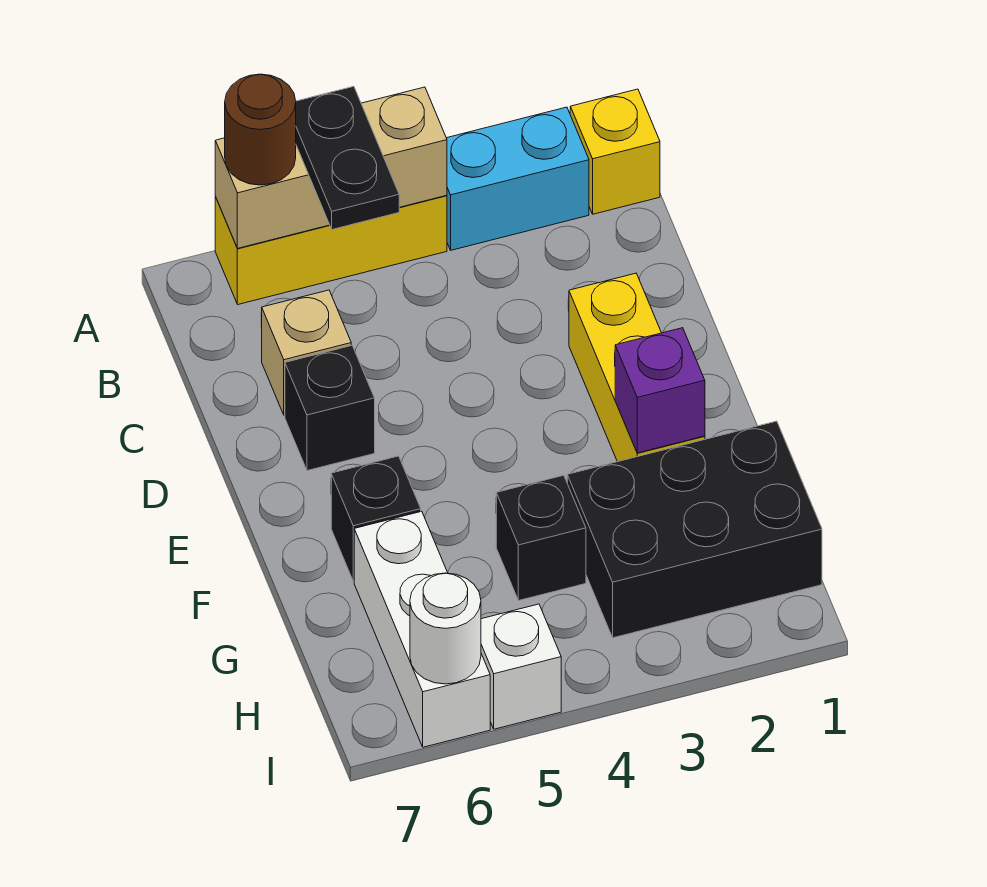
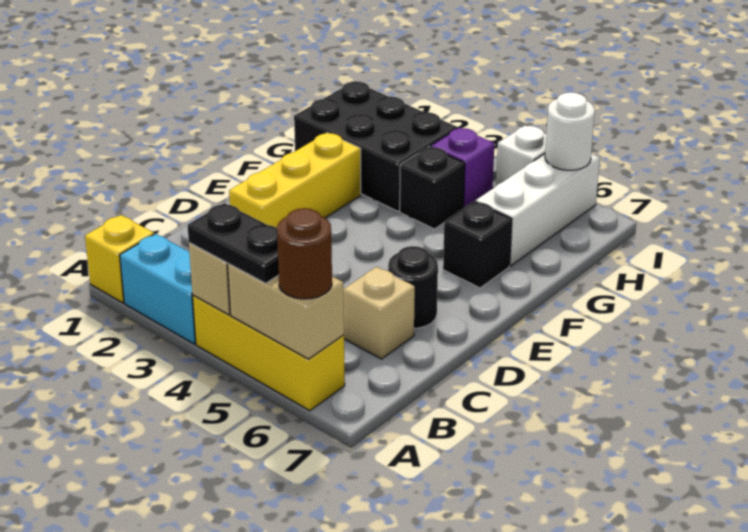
black plate A5:B5 level 3 -> black plate A4:A5 level 3
black brick D6 level 1 -> black round brick D6 level 1
purple brick F2 level 2 -> purple brick H4 level 1

